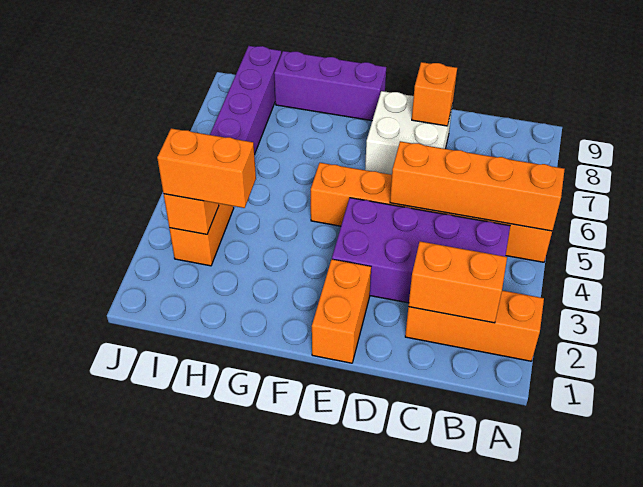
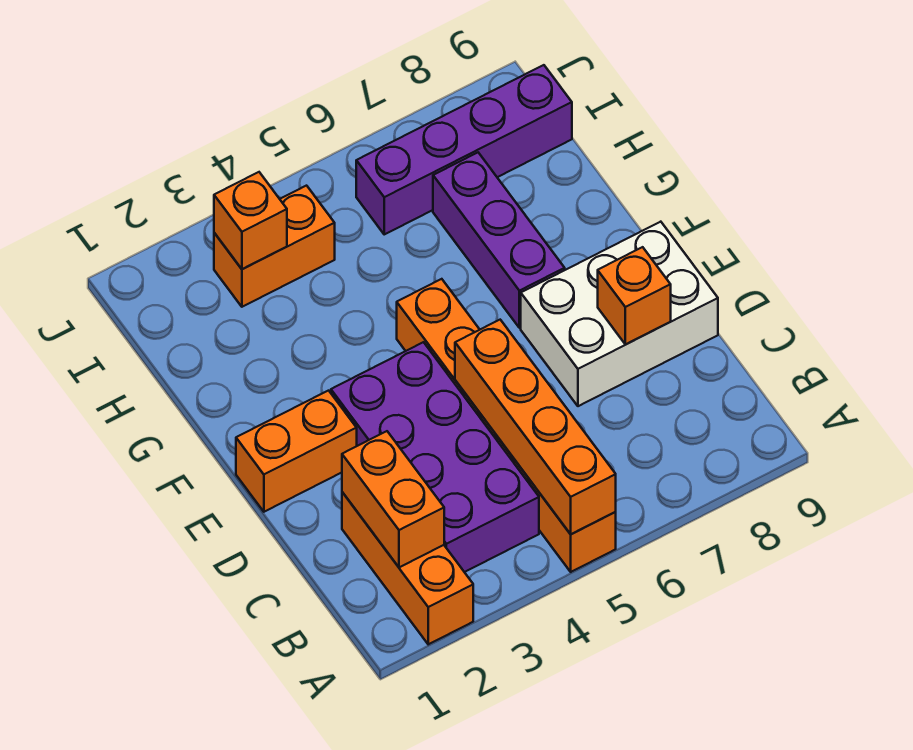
white brick D7:E8 level 1 -> white brick D7:E9 level 1
purple brick F9:H9 level 1 -> purple brick F7:H7 level 1
orange brick H3:I3 level 3 -> none

